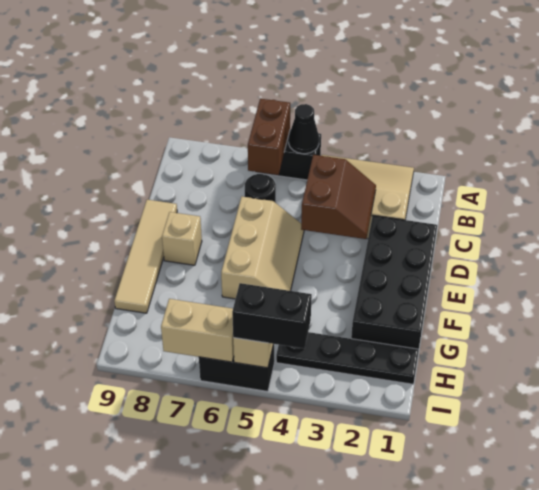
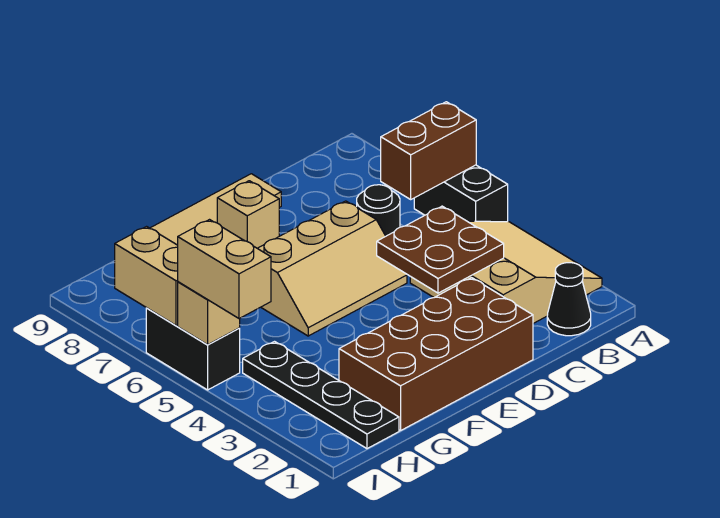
black cone A5 level 2 -> black cone B1 level 1
brown slope C3:D4 level 2 top 4 -> brown plate C3:D4 level 2
black brick D1:G2 level 1 -> brown brick D1:G2 level 1
black brick I4:I5 level 3 -> tan brick I4:I5 level 3

